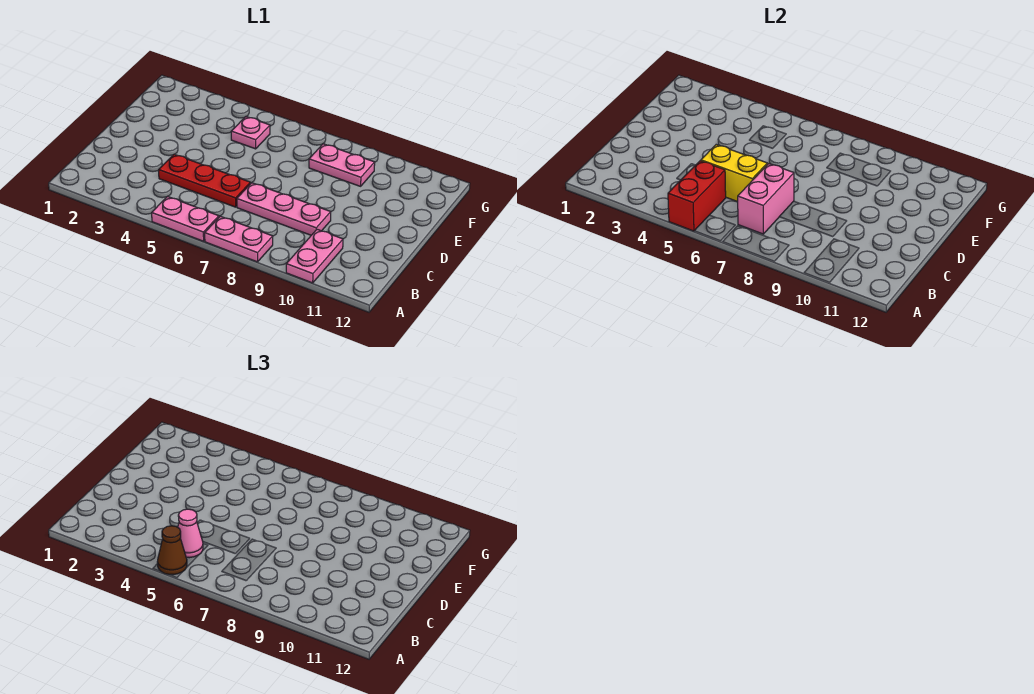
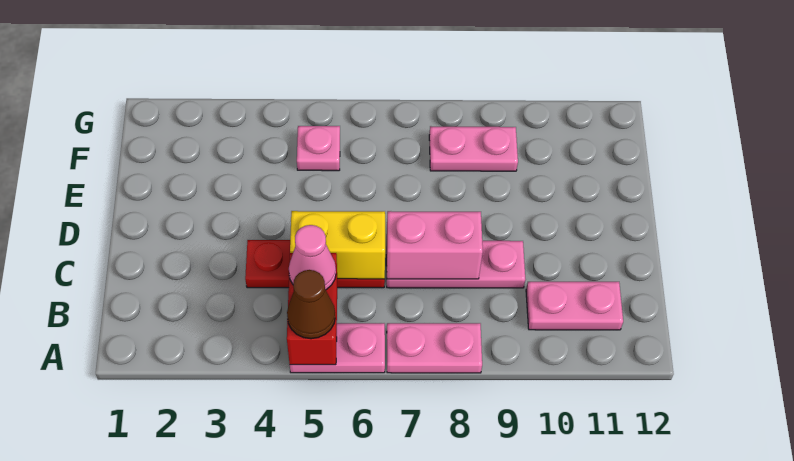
pink plate A10:B10 level 1 -> pink plate B10:B11 level 1
pink brick B7:C7 level 2 -> pink brick C7:C8 level 2

